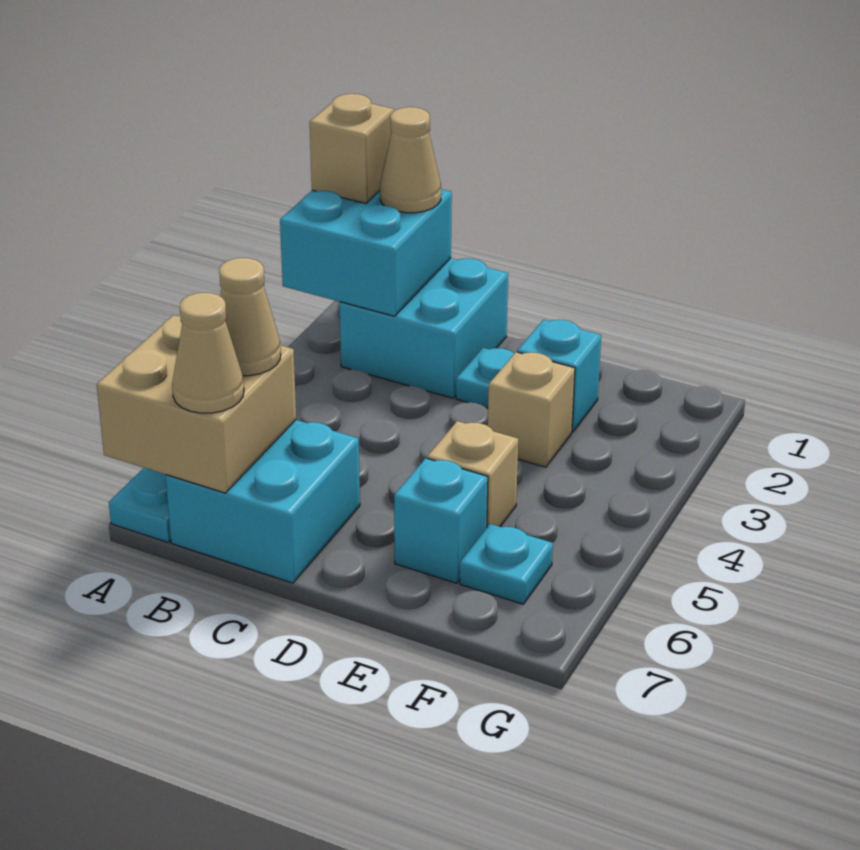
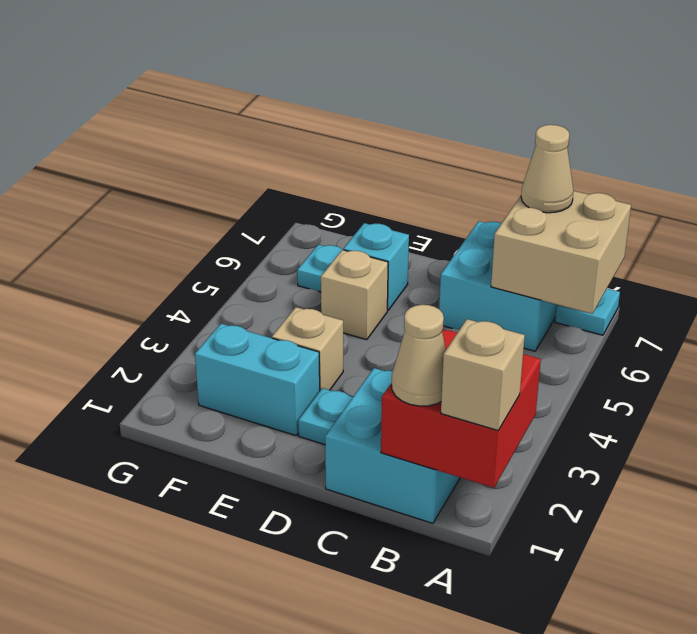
cyan brick A1:B2 level 2 -> red brick A1:B2 level 2
tan cone B6 level 3 -> none
cyan brick E2 level 1 -> cyan brick E2:F2 level 1

